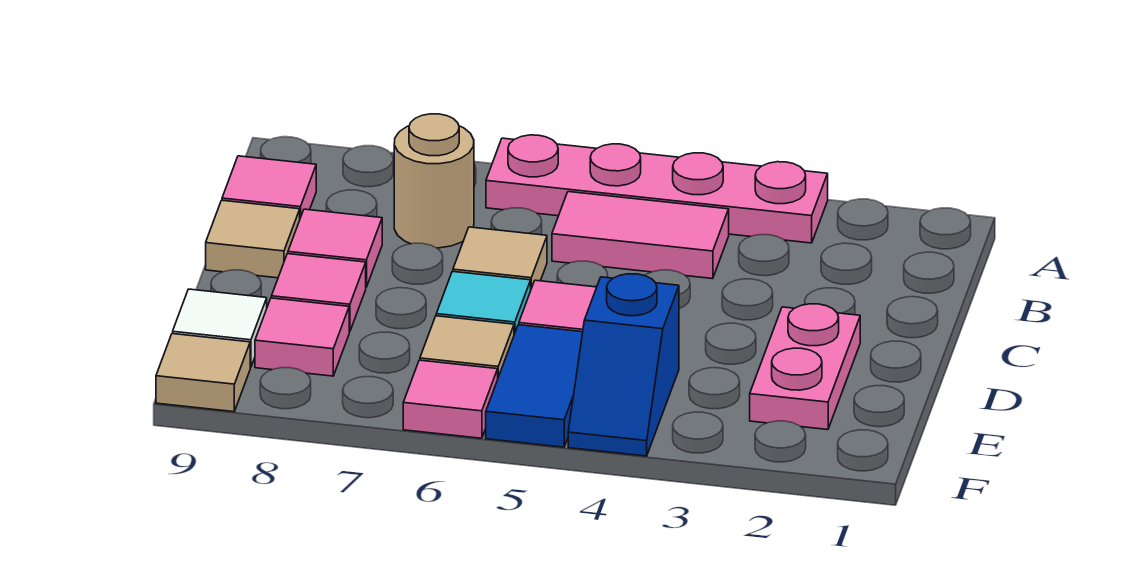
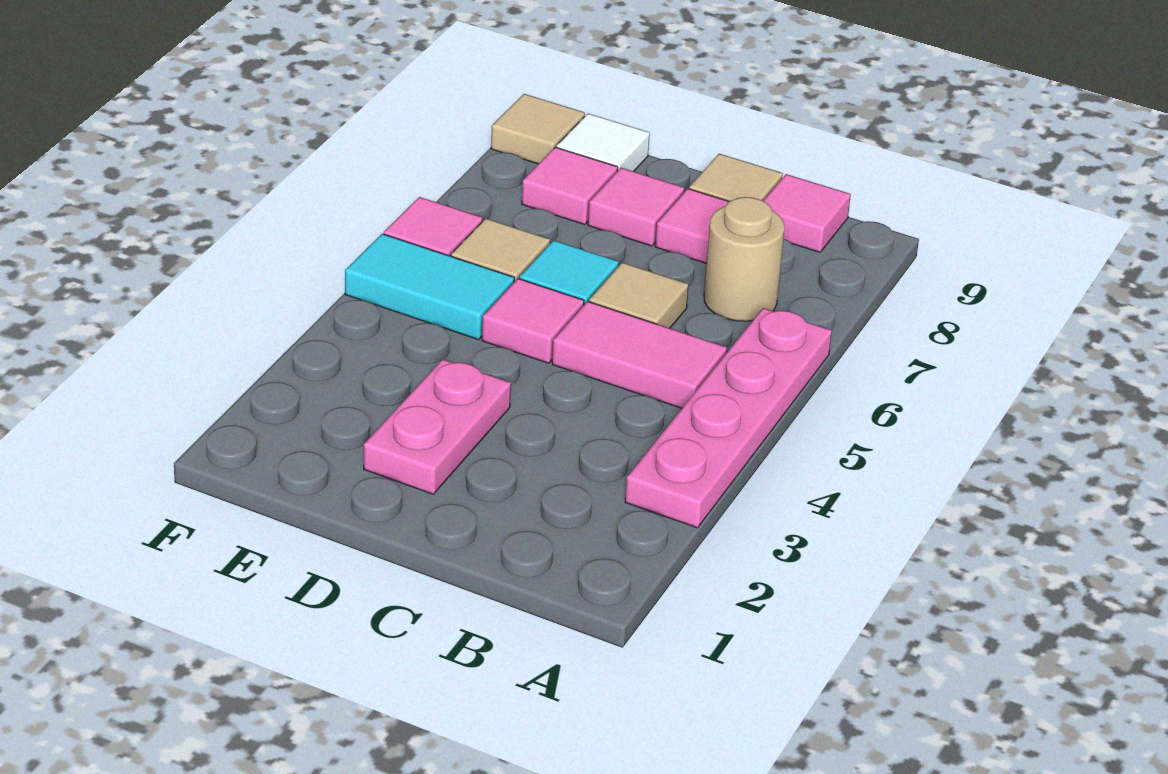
pink tile B4:B5 level 1 -> pink tile B5:C5 level 1
pink plate D2:E2 level 1 -> pink plate D2:D3 level 1
blue slope E4:F4 level 1 top E -> none
blue tile E5:F5 level 1 -> cyan tile E5:F5 level 1

